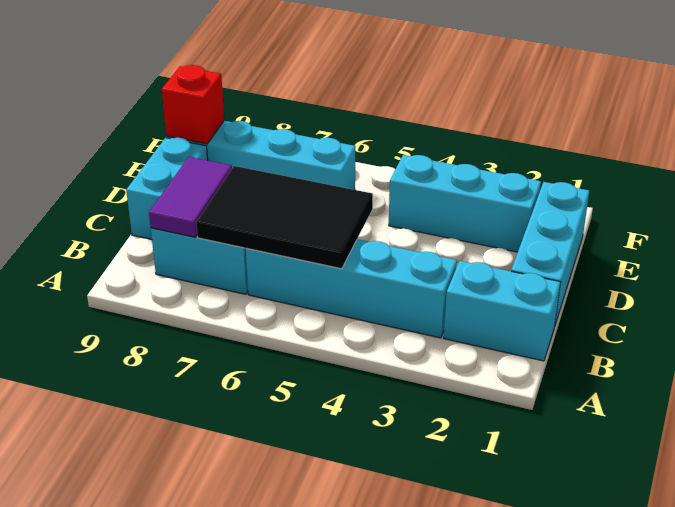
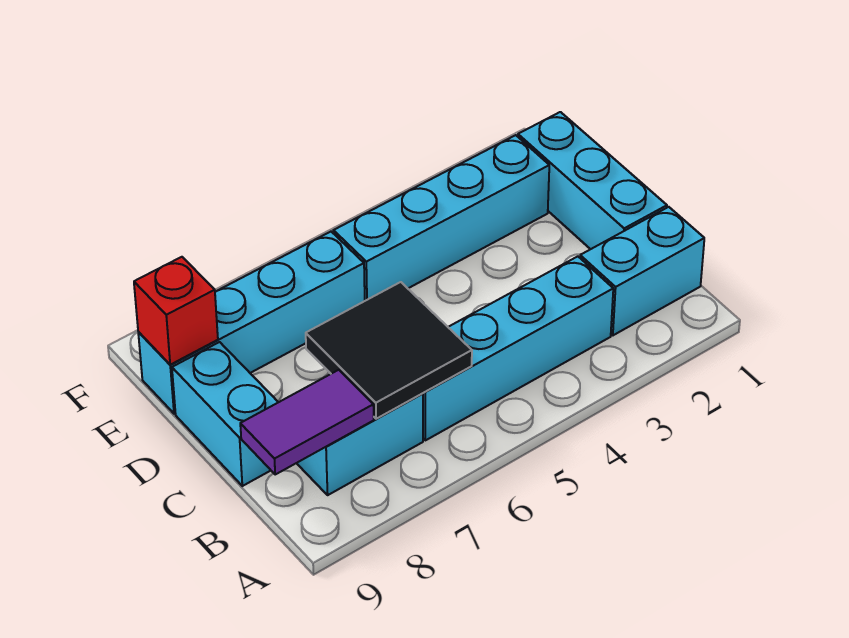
black tile B5:C7 level 2 -> black tile B6:C7 level 2
purple tile B8:C8 level 2 -> purple tile B8:B9 level 2
cyan brick E2:E4 level 1 -> cyan brick E2:E5 level 1

